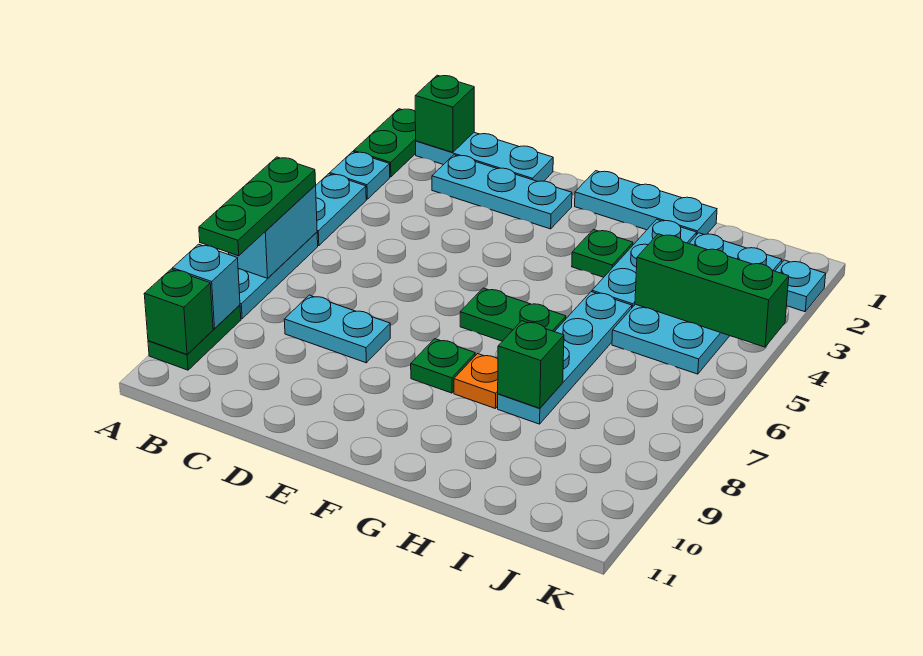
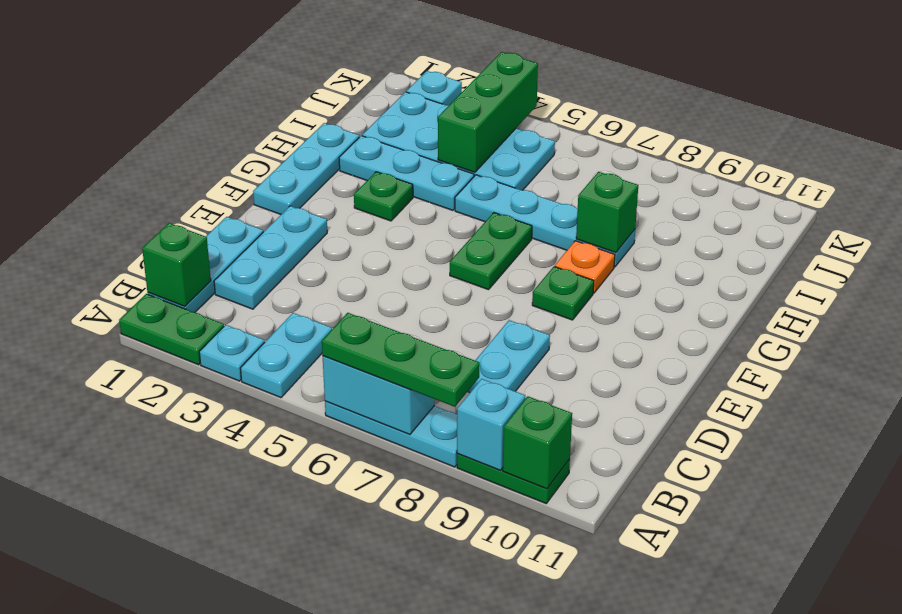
cyan plate A4:A5 level 1 -> cyan plate A4:B4 level 1

